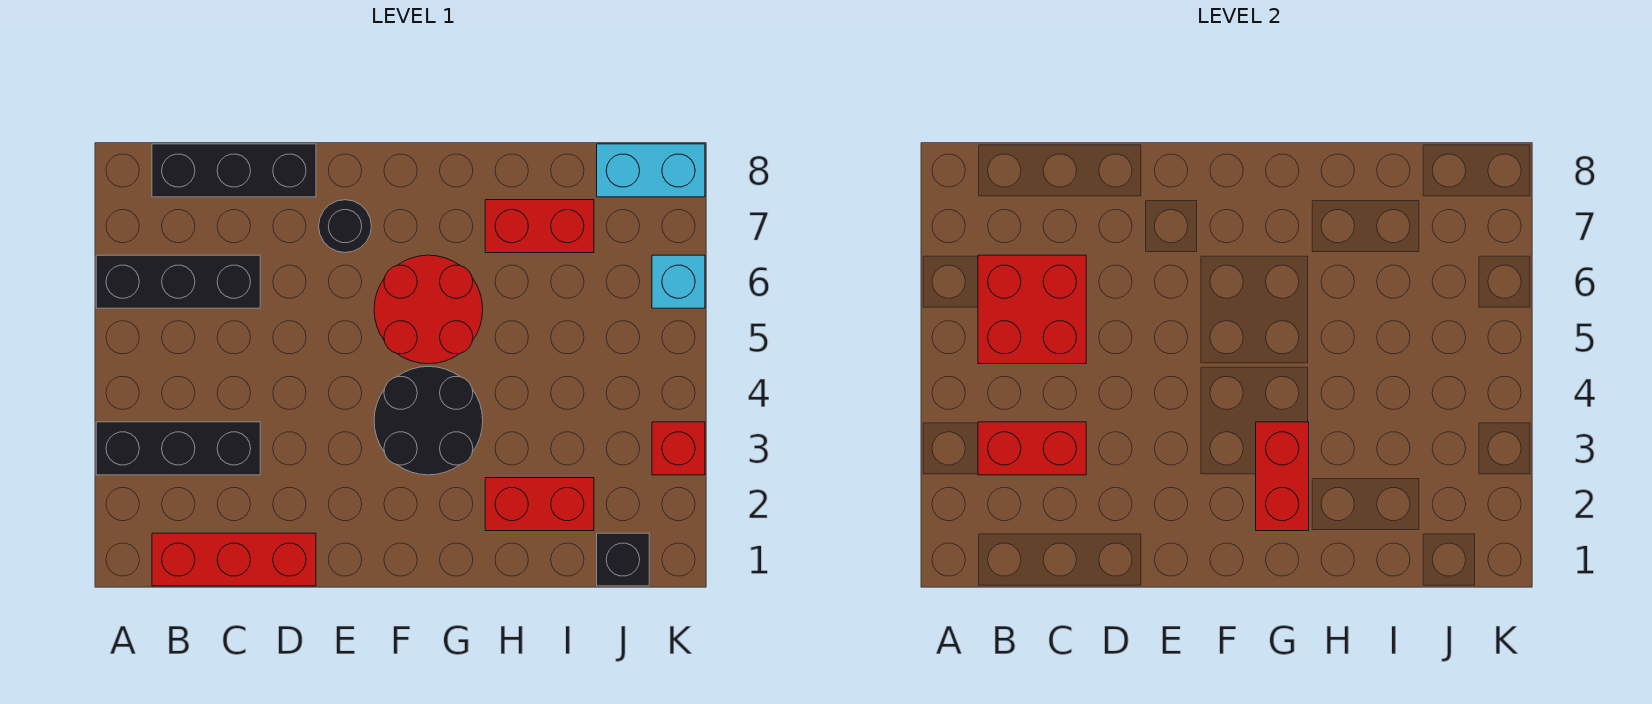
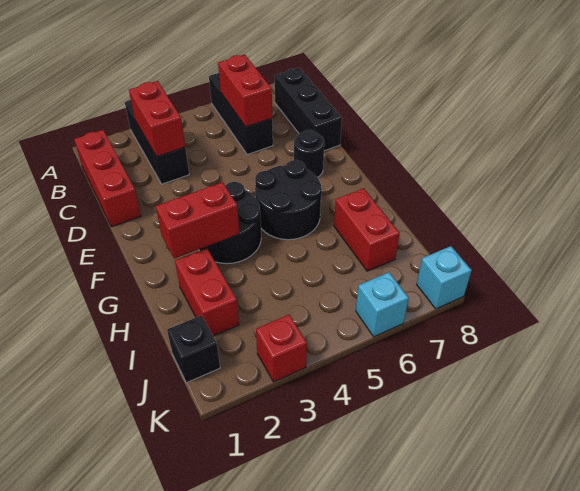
red brick B5:C6 level 2 -> red brick B6:C6 level 2
red round brick F5:G6 level 1 -> black round brick F5:G6 level 1
cyan brick J8:K8 level 1 -> cyan brick K8 level 1

